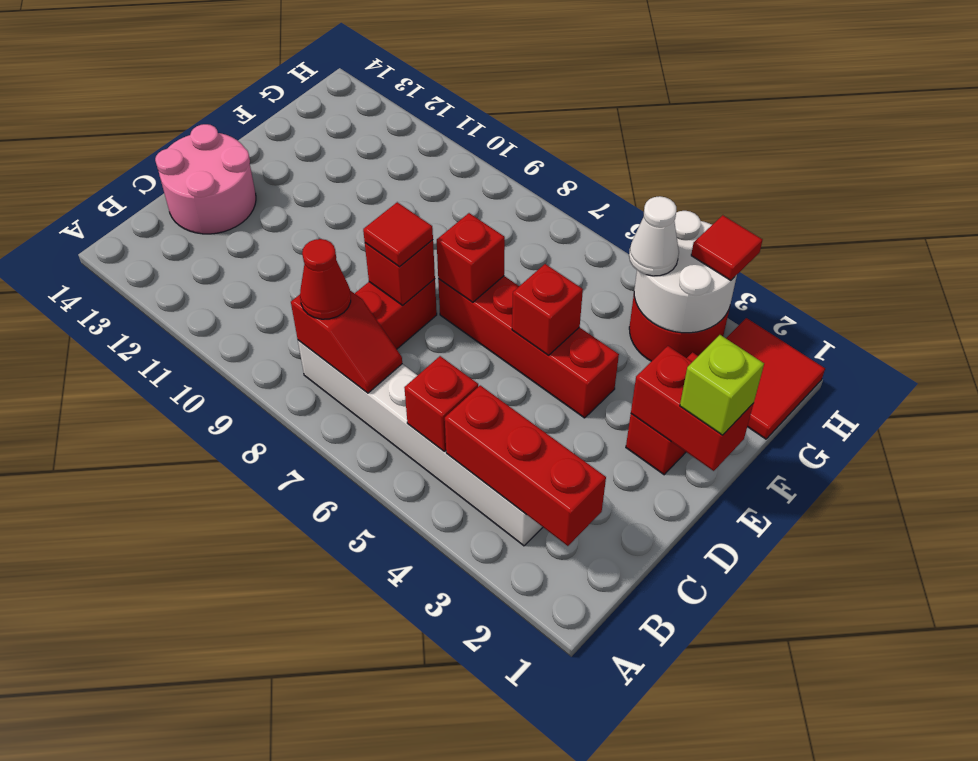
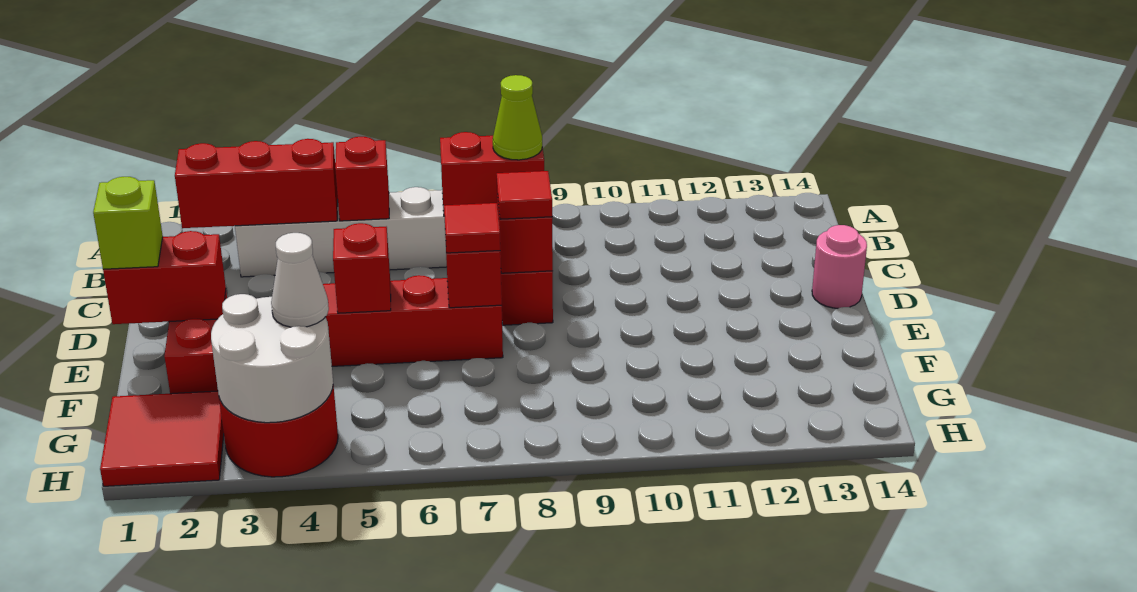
red slope B7:B8 level 2 top 8 -> red brick B7:B8 level 2
red cone B8 level 3 -> lime cone B8 level 3
pink round brick C13:D14 level 1 -> pink round brick D14 level 1
red tile H3 level 3 -> red tile E7 level 3

